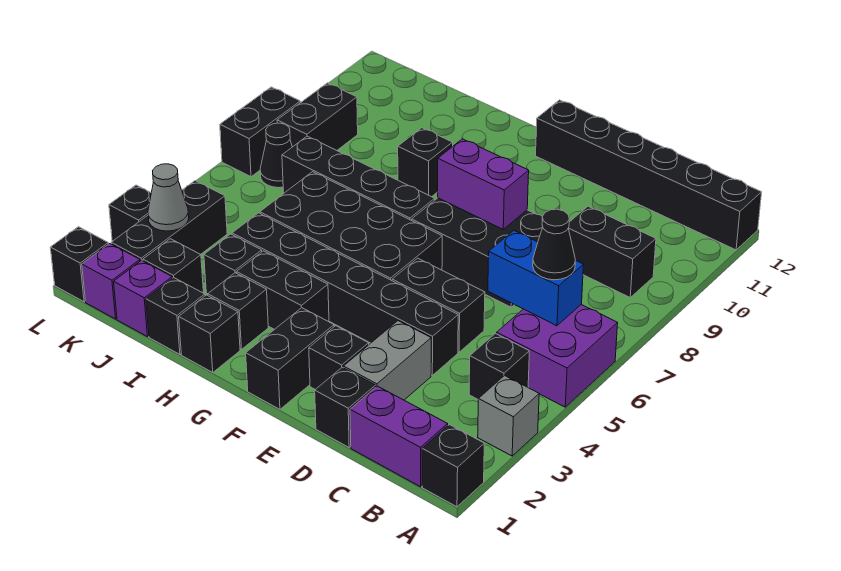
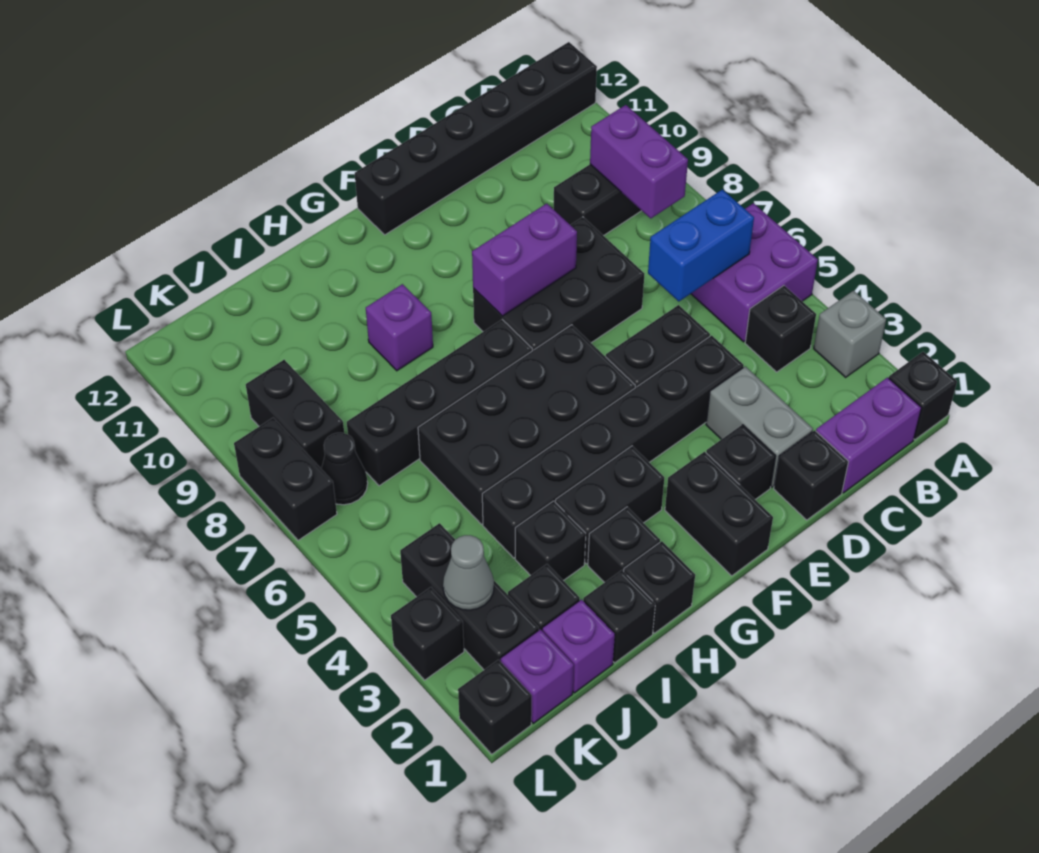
black cone B6 level 3 -> none
none -> purple brick B8:B9 level 2
black brick H9 level 1 -> purple brick H9 level 1

